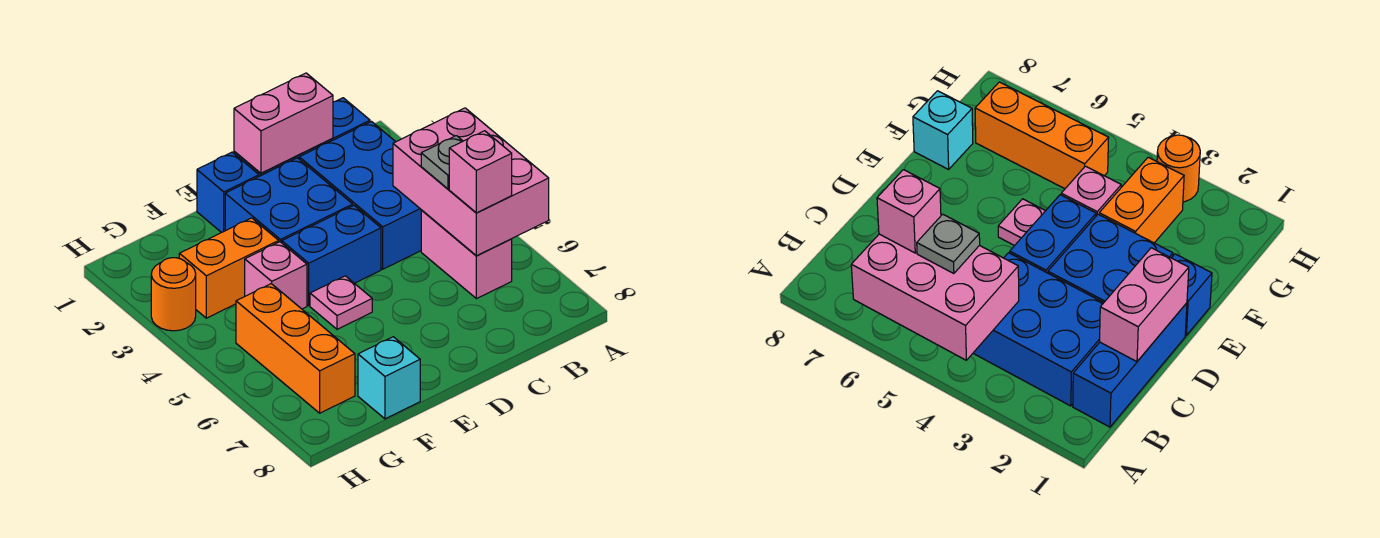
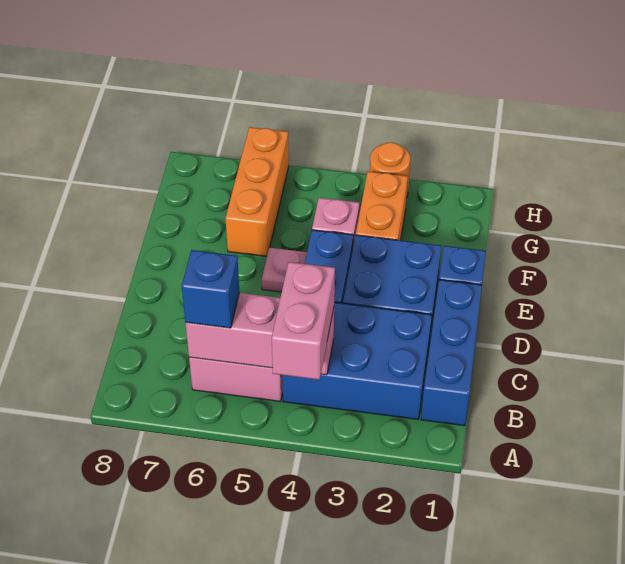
pink brick A4:B6 level 2 -> pink brick B4:B6 level 2
grey plate B5 level 3 -> none
pink brick B6 level 3 -> blue brick B6 level 3
pink brick C1:D1 level 2 -> pink brick A4:B4 level 3
cyan brick F8 level 1 -> none
orange brick G5:G7 level 1 -> orange brick F6:H6 level 1

